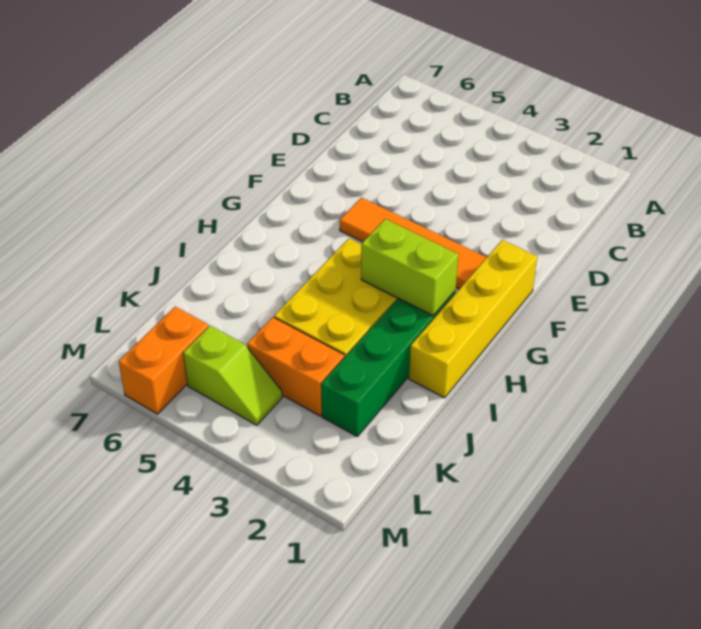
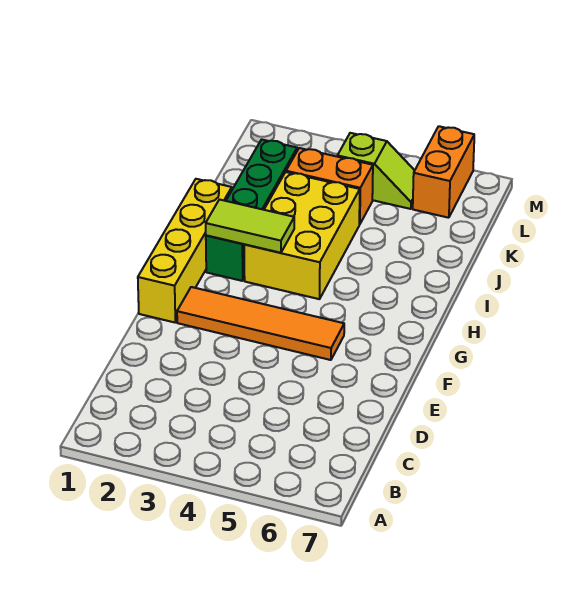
lime brick H2:H3 level 2 -> lime tile H2:H3 level 2
lime slope L4:L5 level 1 top 5 -> lime slope L4:L5 level 1 top 4

